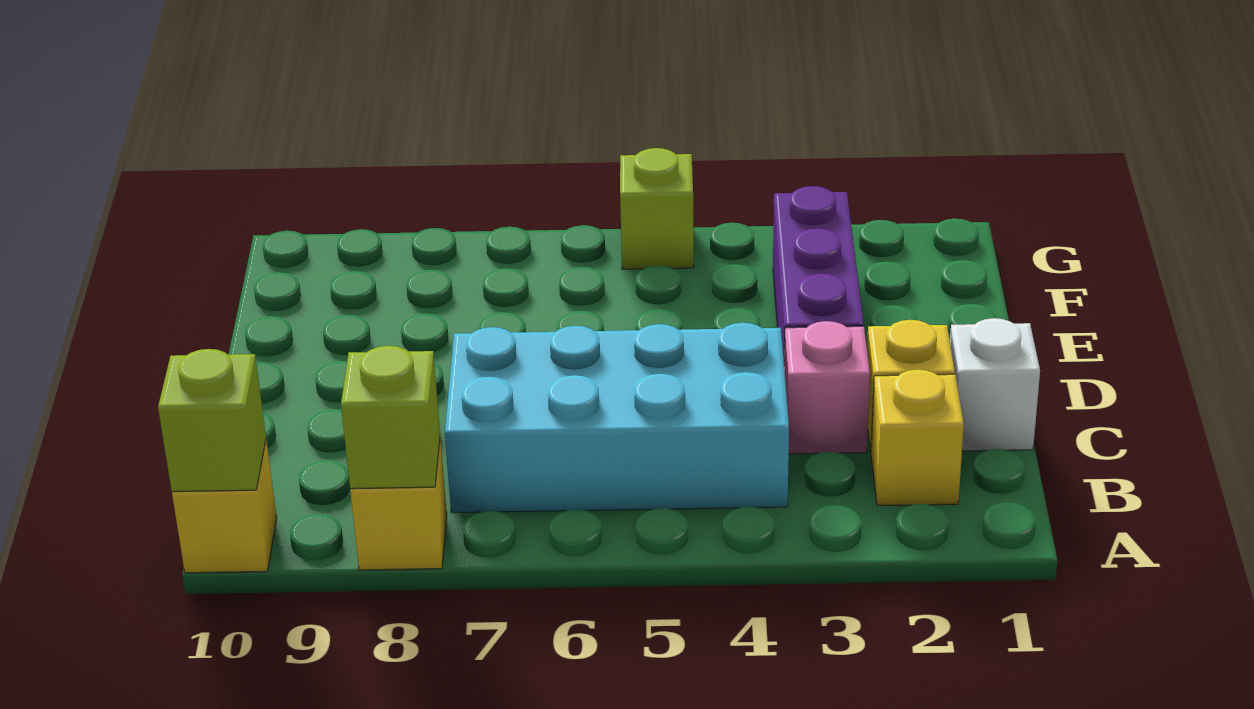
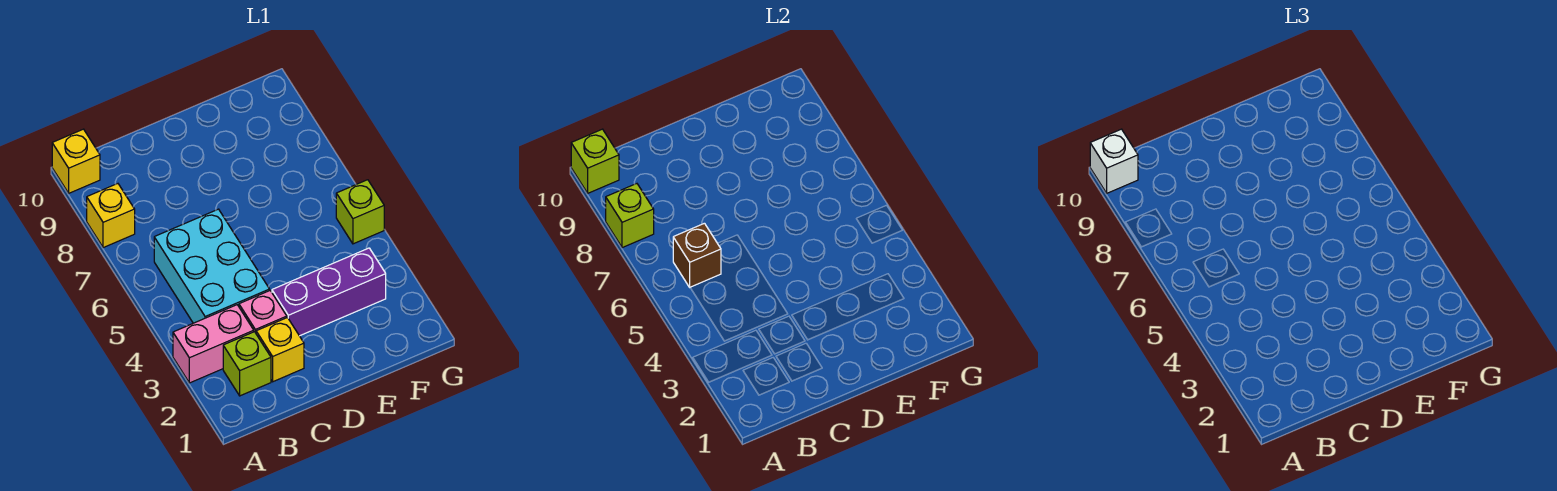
none -> pink brick A3:B3 level 1
yellow brick B2 level 1 -> lime brick B2 level 1
cyan brick B4:C7 level 1 -> cyan brick B4:C6 level 1
none -> brown brick B6 level 2
white brick C1 level 1 -> white brick A10 level 3

